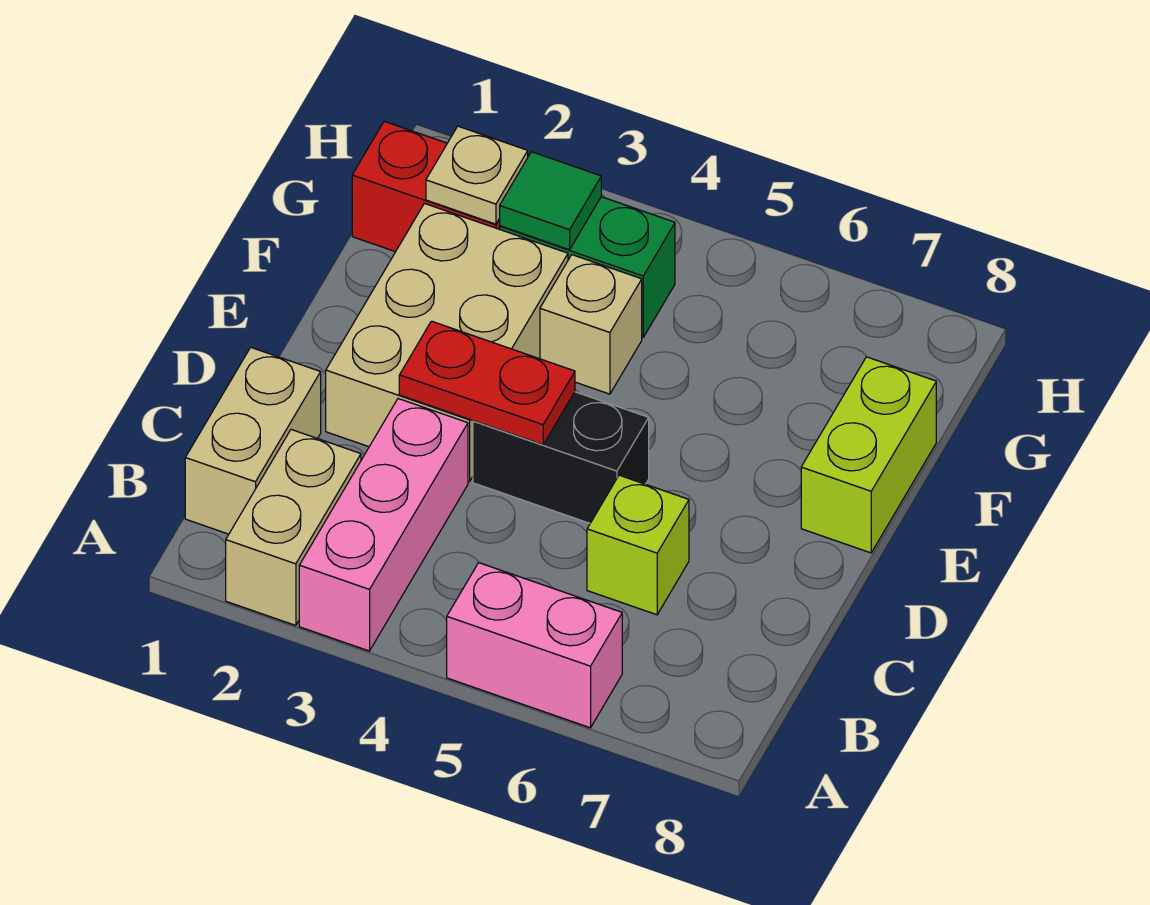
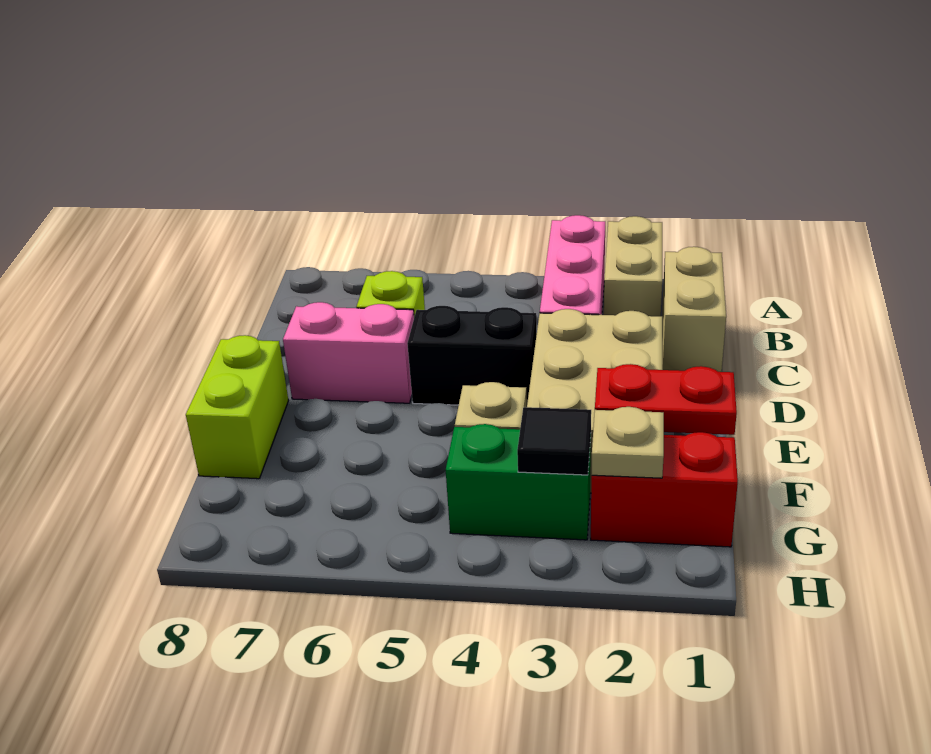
pink brick A5:A6 level 1 -> pink brick D6:D7 level 1
red plate D3:D4 level 2 -> red plate F1:F2 level 2
green tile G3 level 2 -> black tile G3 level 2

